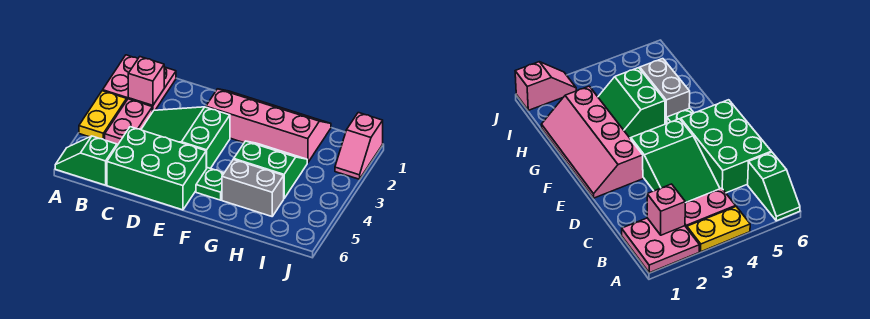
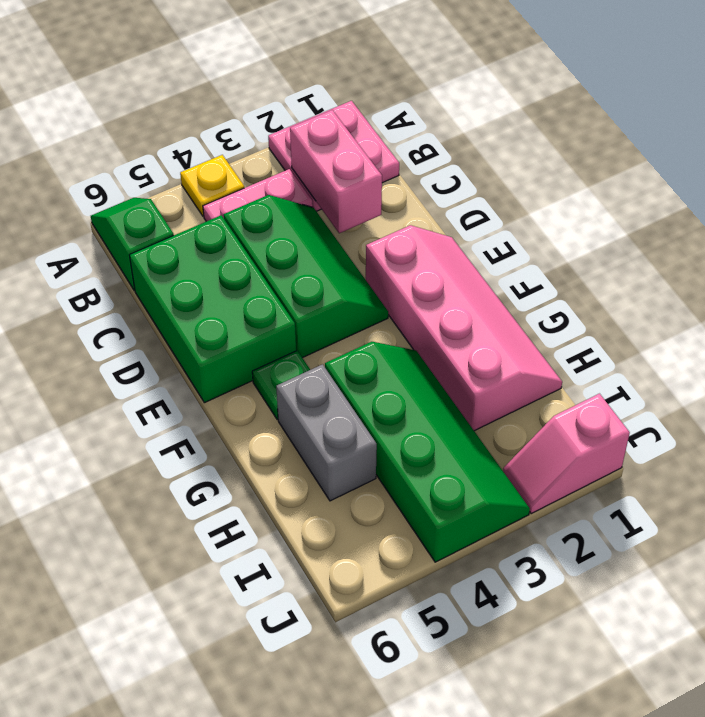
yellow plate A3:A4 level 1 -> yellow plate A4 level 1
pink brick B2 level 2 -> pink brick B2:C2 level 2
green slope C3:E4 level 1 top E -> green slope C3:E4 level 1 top 4
green slope G3:H4 level 1 top 4 -> green slope G3:J4 level 1 top 4

